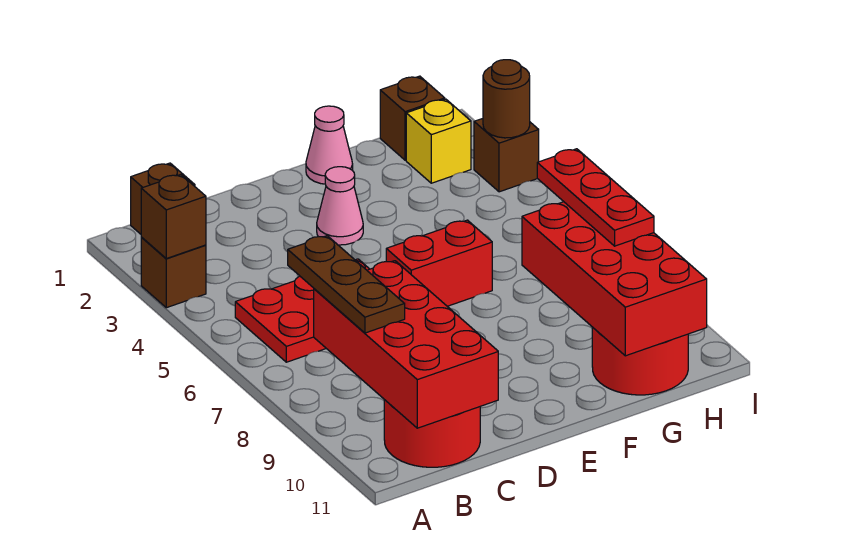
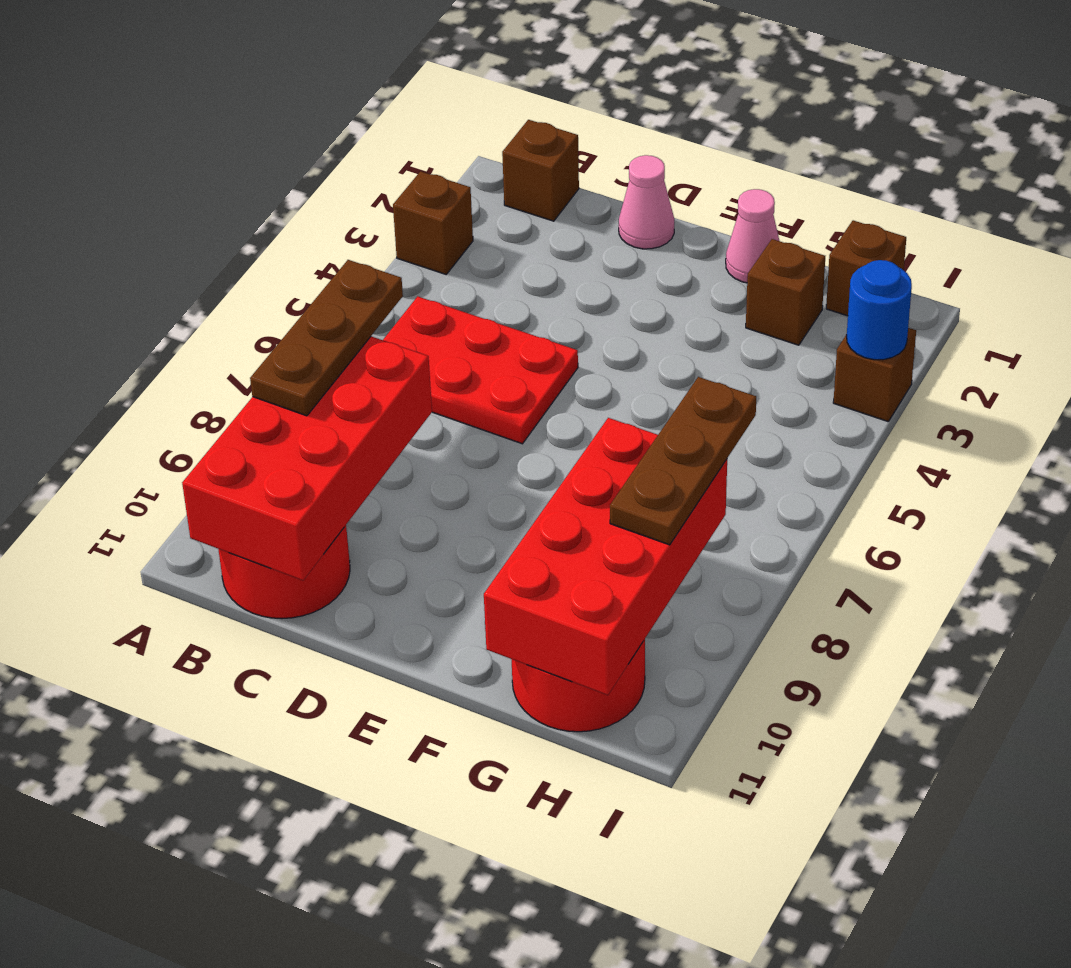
brown brick A3 level 2 -> brown brick G2 level 1
pink cone E3 level 1 -> pink cone D1 level 1
red brick E6:F6 level 1 -> none
yellow brick H2 level 1 -> none
red plate H7:H9 level 3 -> brown plate H7:H9 level 3
brown round brick I3 level 2 -> blue round brick I3 level 2

